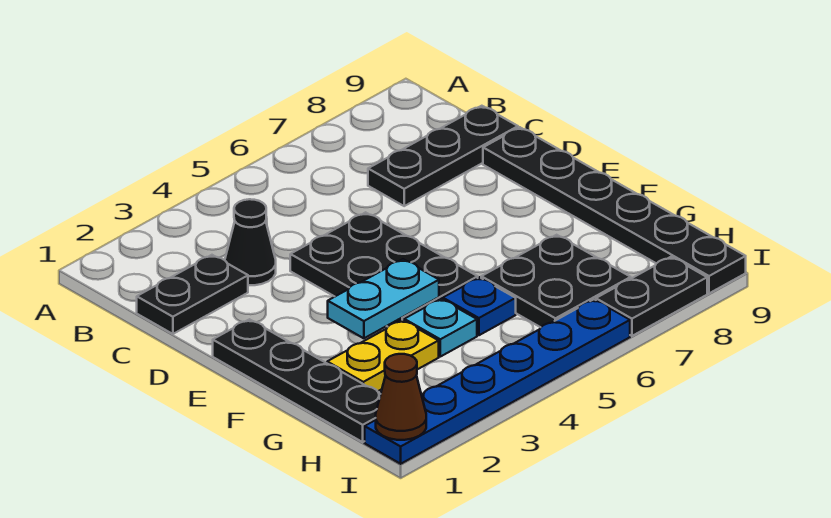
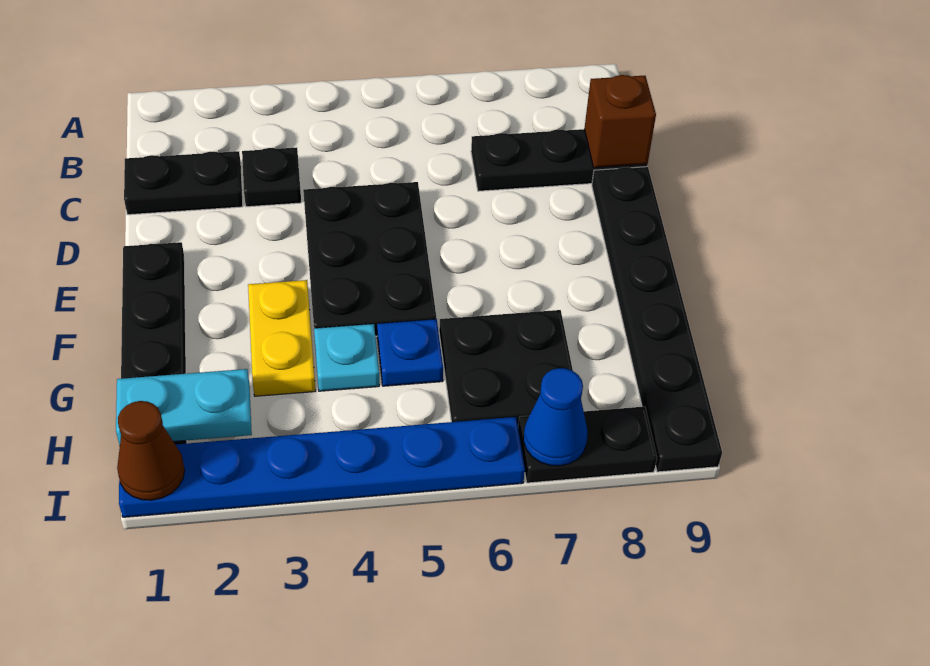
black cone C3 level 1 -> black plate C3 level 1
none -> brown brick C9 level 2
cyan plate F3:F4 level 2 -> cyan plate H1:H2 level 2
yellow plate G2:G3 level 1 -> yellow plate F3:G3 level 1
none -> blue cone I7 level 2

